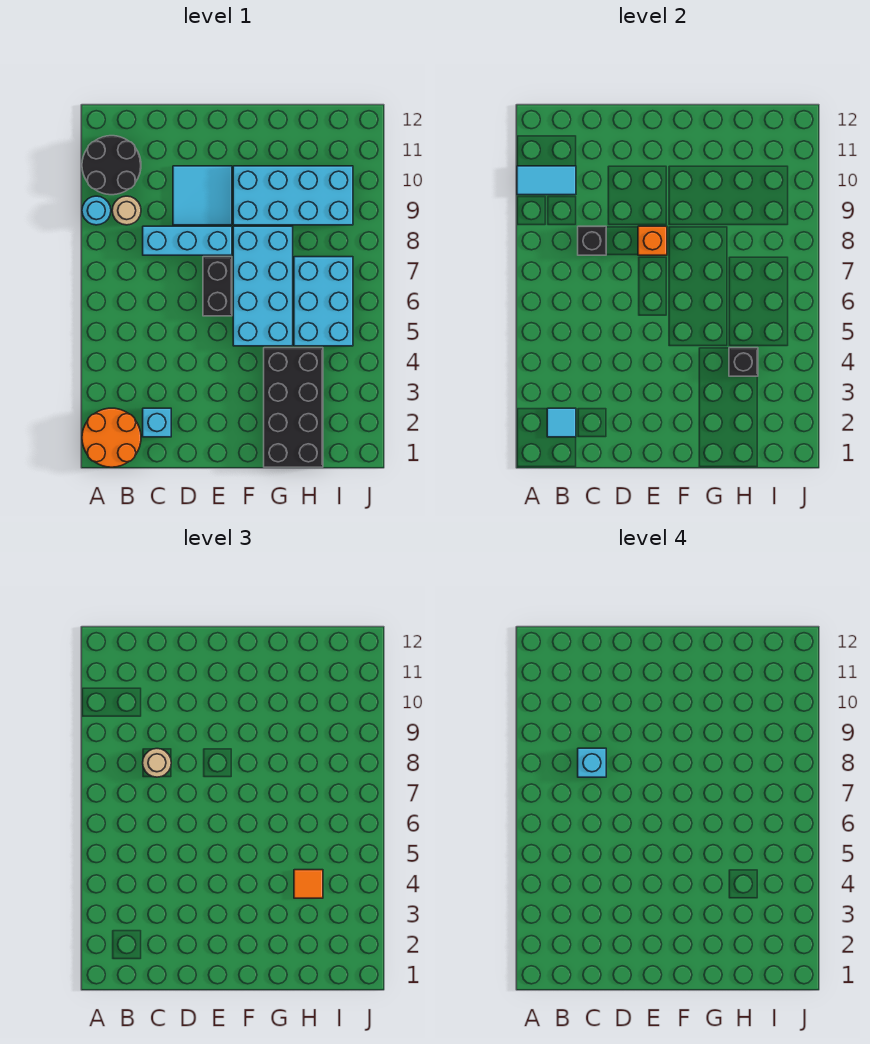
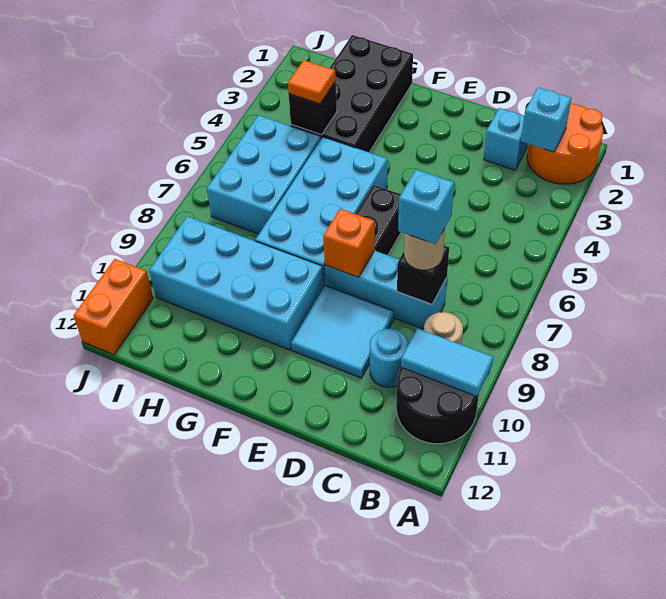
cyan round brick A9 level 1 -> cyan round brick C10 level 1
cyan tile B2 level 2 -> cyan brick B2 level 2
none -> orange brick J11:J12 level 1

